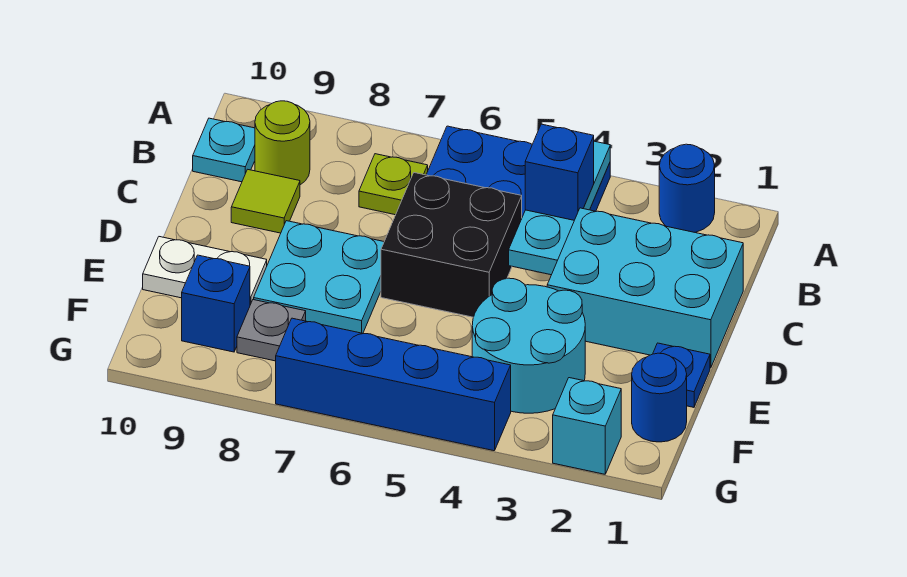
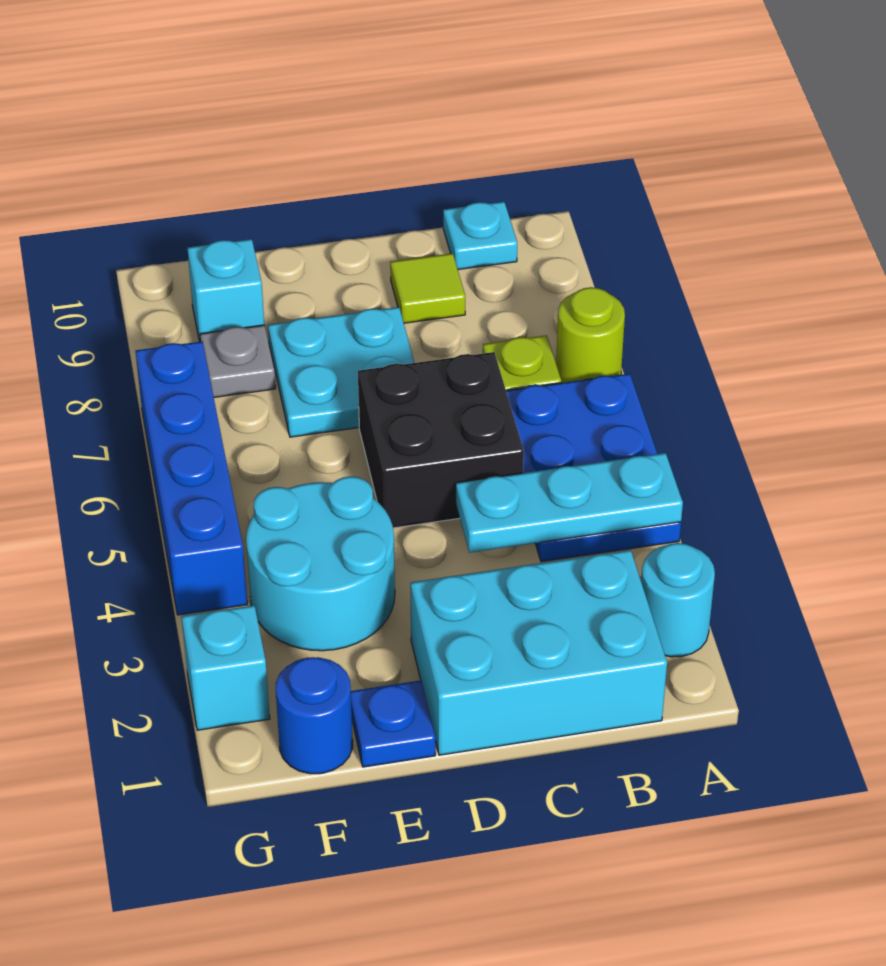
blue round brick A2 level 1 -> cyan round brick A2 level 1
blue brick B4 level 3 -> none
lime round brick B9 level 1 -> lime round brick A7 level 1
cyan brick C1:D3 level 1 -> cyan brick B1:D2 level 1
white plate E9:E10 level 1 -> none
blue brick F9 level 1 -> cyan brick F9 level 1

